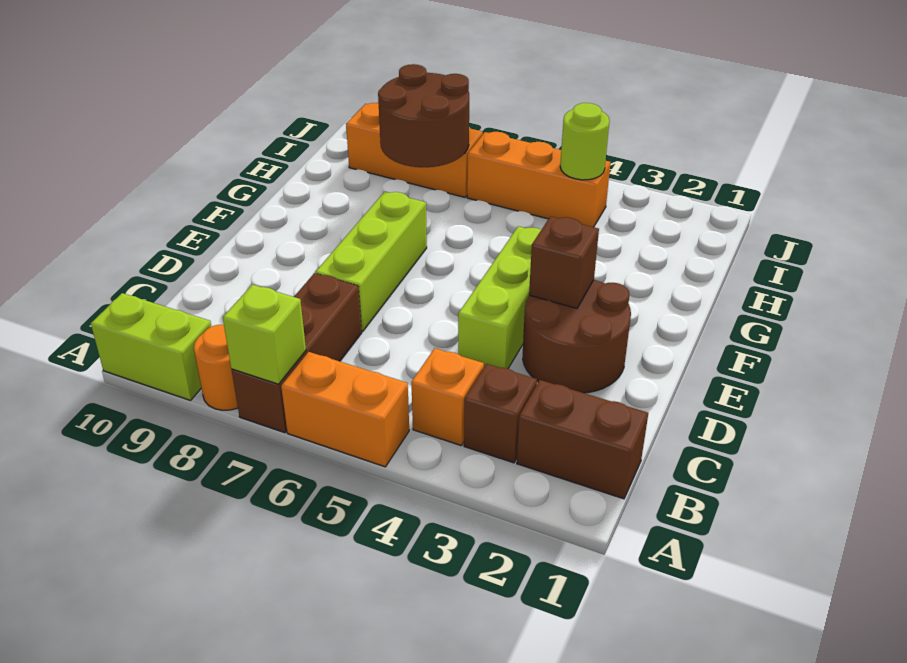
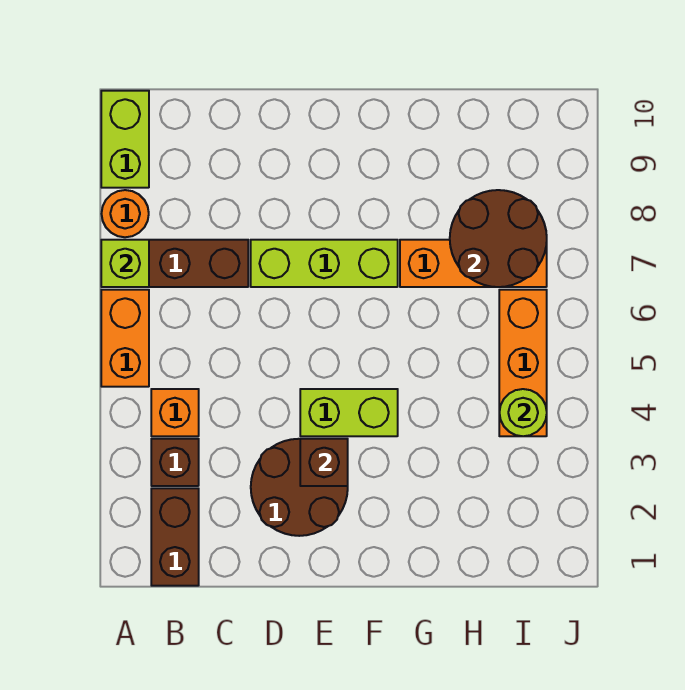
lime brick D4:F4 level 1 -> lime brick E4:F4 level 1
orange brick I7:I9 level 1 -> orange brick G7:I7 level 1

